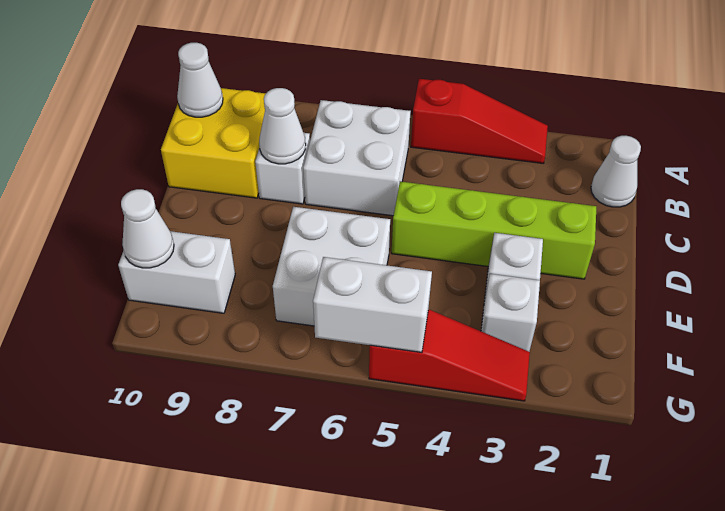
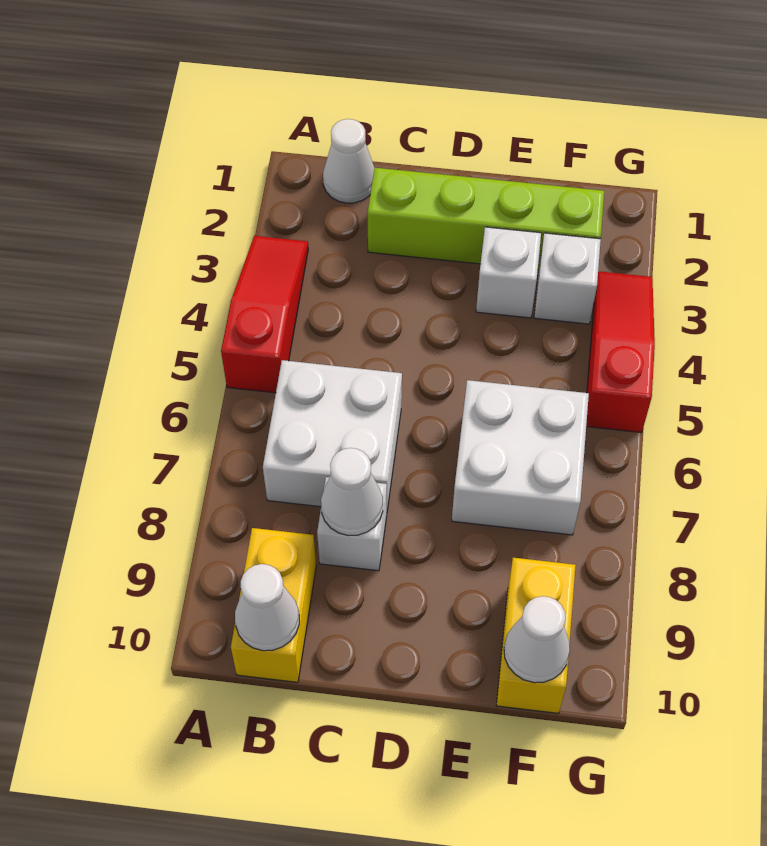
yellow brick B9:C10 level 1 -> yellow brick B9:B10 level 1
lime brick D2:D5 level 1 -> lime brick C2:F2 level 1
white brick F9:F10 level 1 -> yellow brick F9:F10 level 1
white brick G5:G6 level 2 -> none

